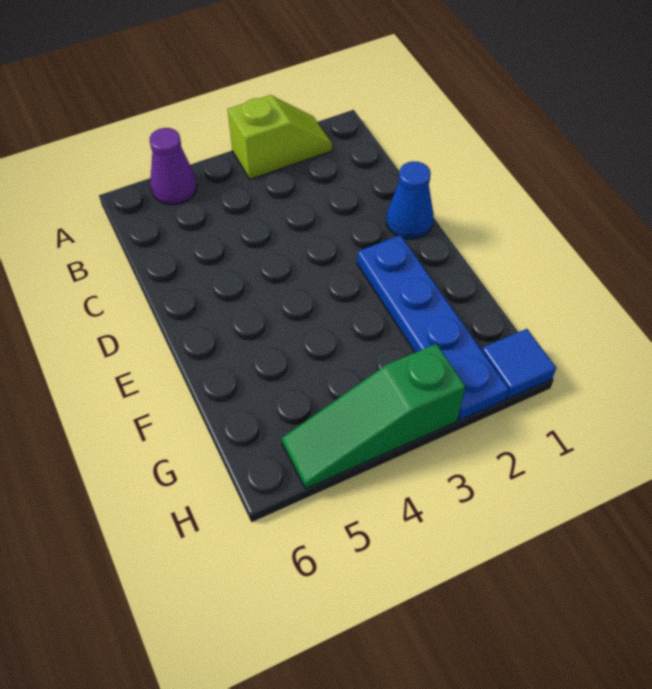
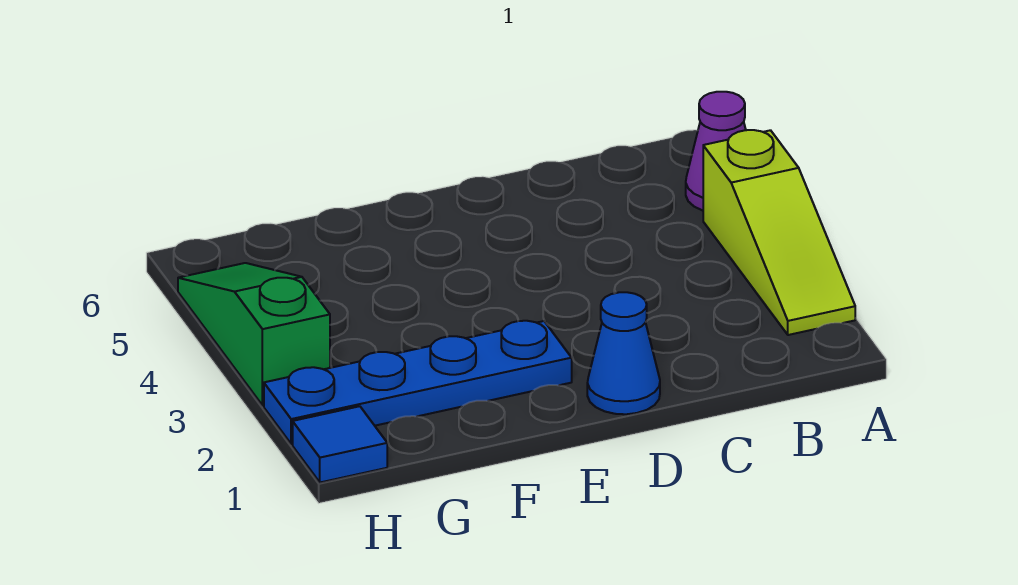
lime slope A2:A3 level 1 top 3 -> lime slope A2:A4 level 1 top 4

